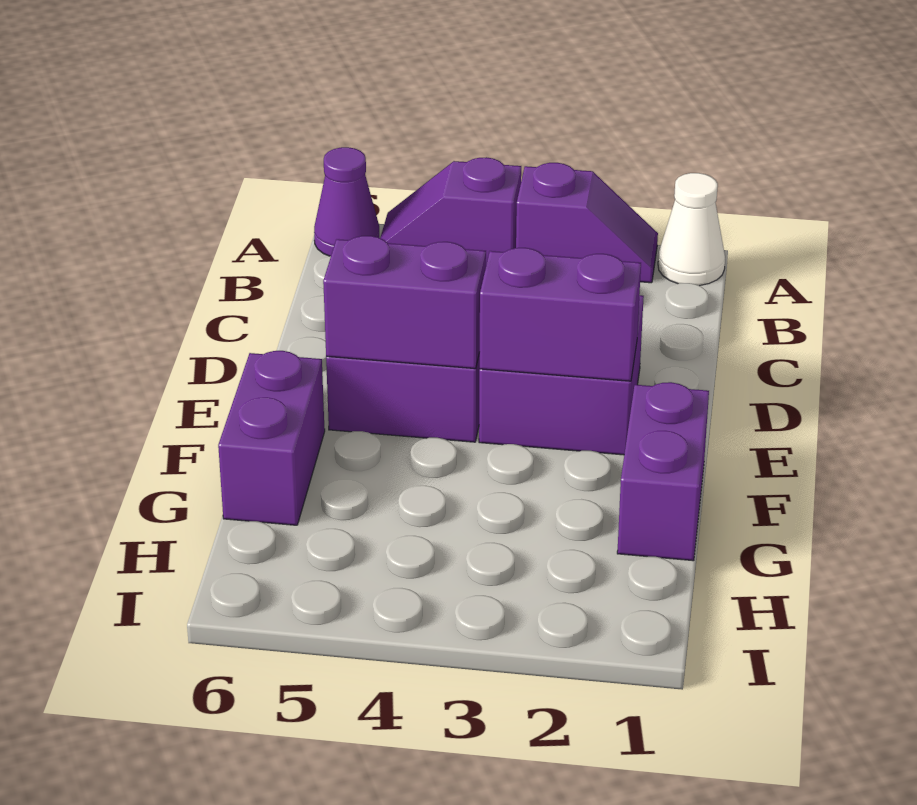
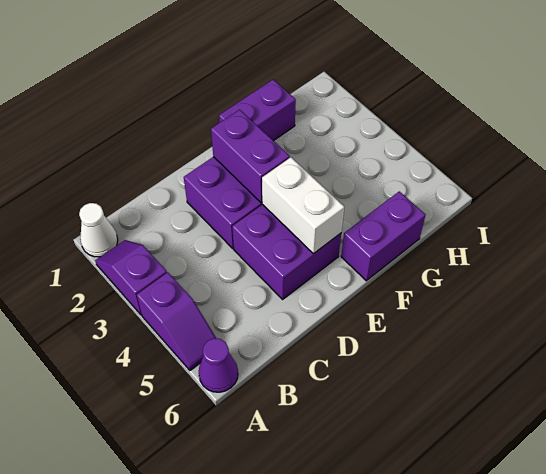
purple brick E4:E5 level 2 -> white brick E4:E5 level 2

